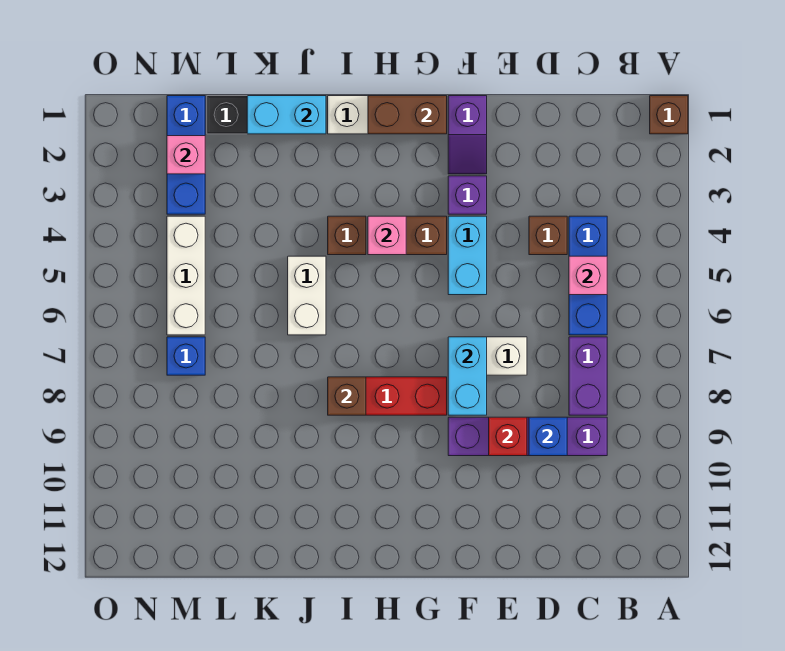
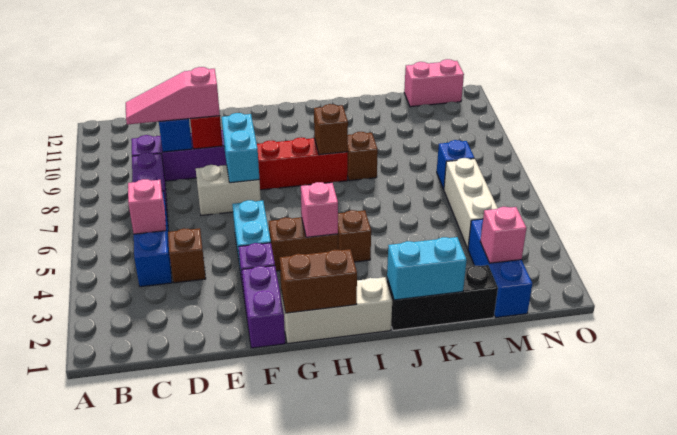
brown brick A1 level 1 -> brown brick J8 level 1
none -> pink slope C9:E9 level 3 top E
purple slope F1:F2 level 1 top 1 -> purple brick F1:F2 level 1
white brick J5:J6 level 1 -> none
none -> pink brick M12:N12 level 1

